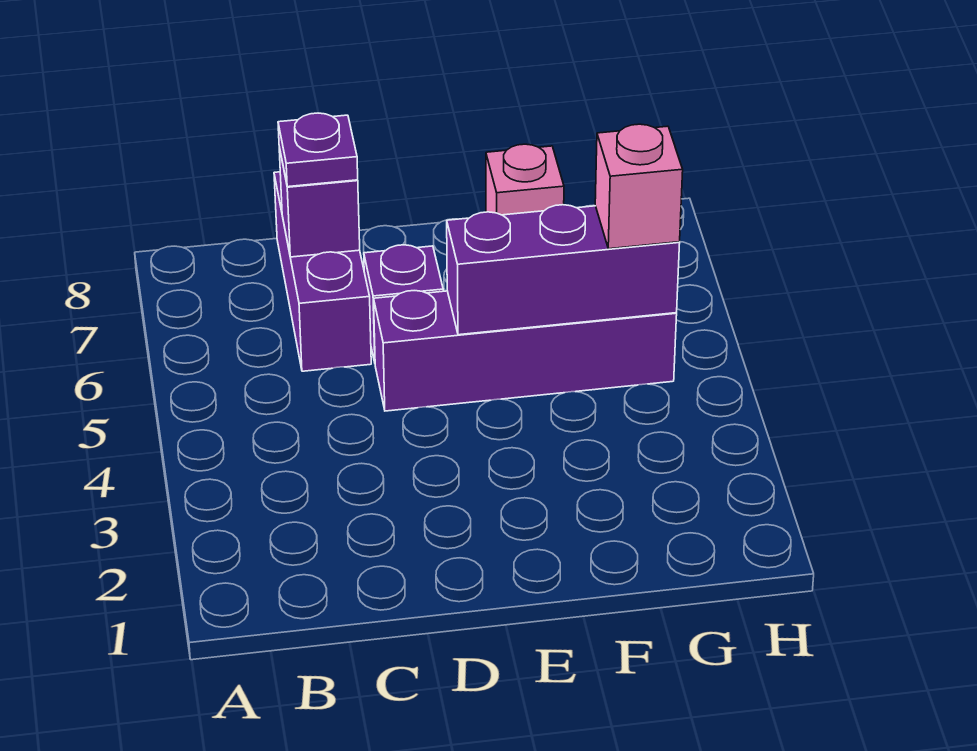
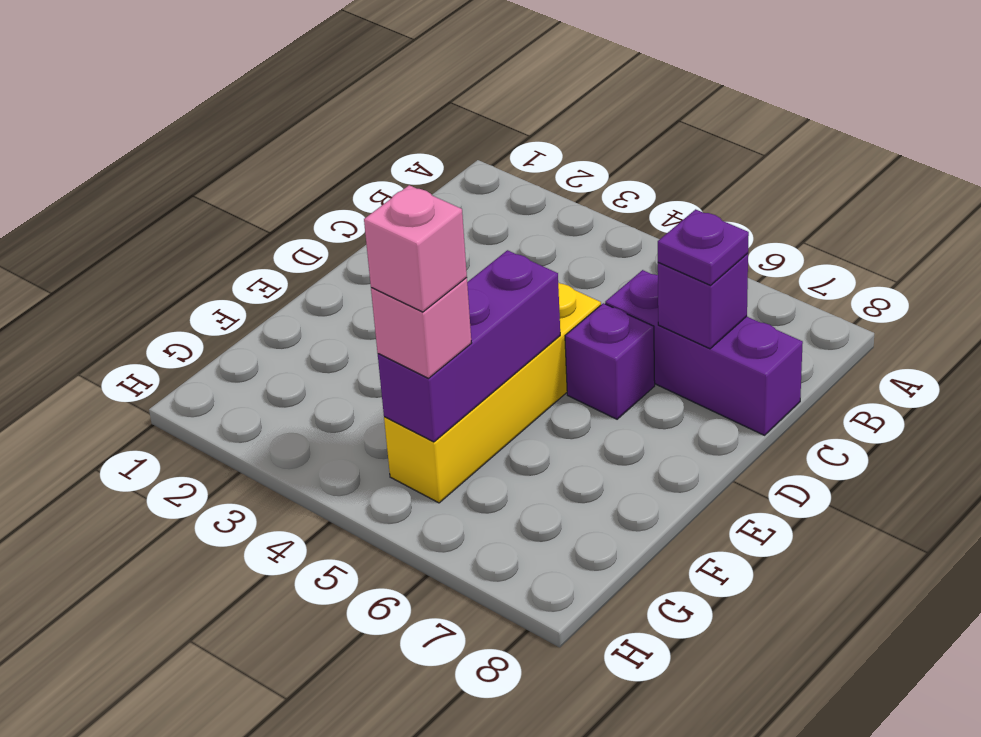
purple brick D5:G5 level 1 -> yellow brick D5:G5 level 1
pink brick F8 level 1 -> pink brick G5 level 4

